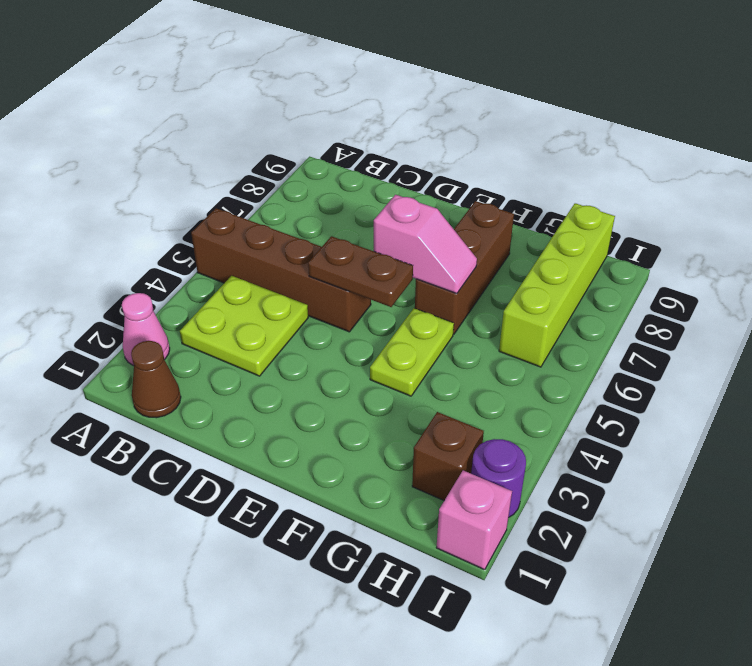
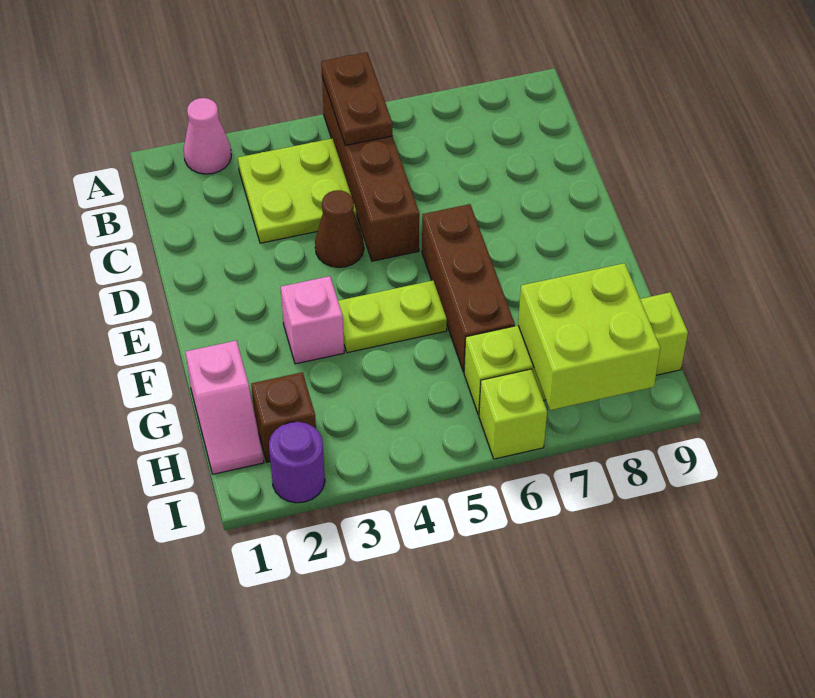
brown cone B1 level 1 -> brown cone D4 level 1
brown plate D5:E5 level 2 -> brown plate A5:B5 level 2
pink slope E6:F6 level 2 top E -> pink slope G1:H1 level 1 top G
brown brick F6:F8 level 1 -> brown brick E6:G6 level 1
none -> lime brick H7:I8 level 2
pink brick I1 level 1 -> pink brick F3 level 1
none -> lime brick I6 level 1

